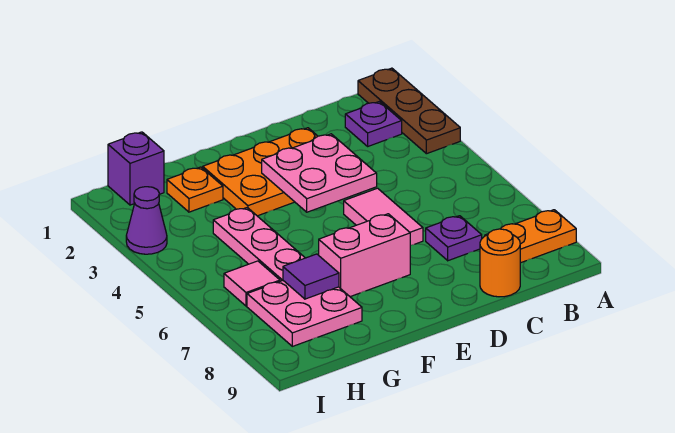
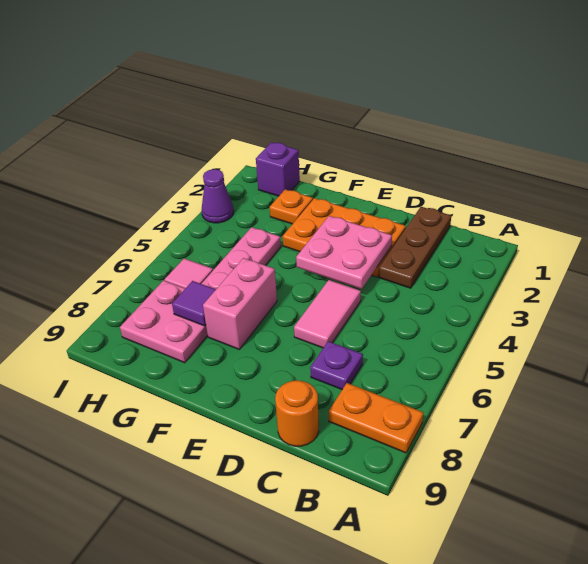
brown plate A1:A3 level 1 -> brown plate C1:C3 level 1
purple plate B2 level 1 -> none
pink brick E7:F7 level 1 -> pink brick F6:F7 level 1

